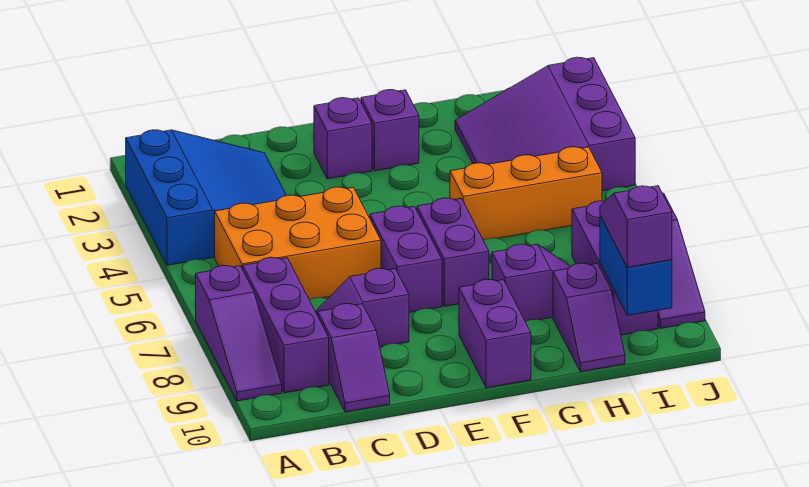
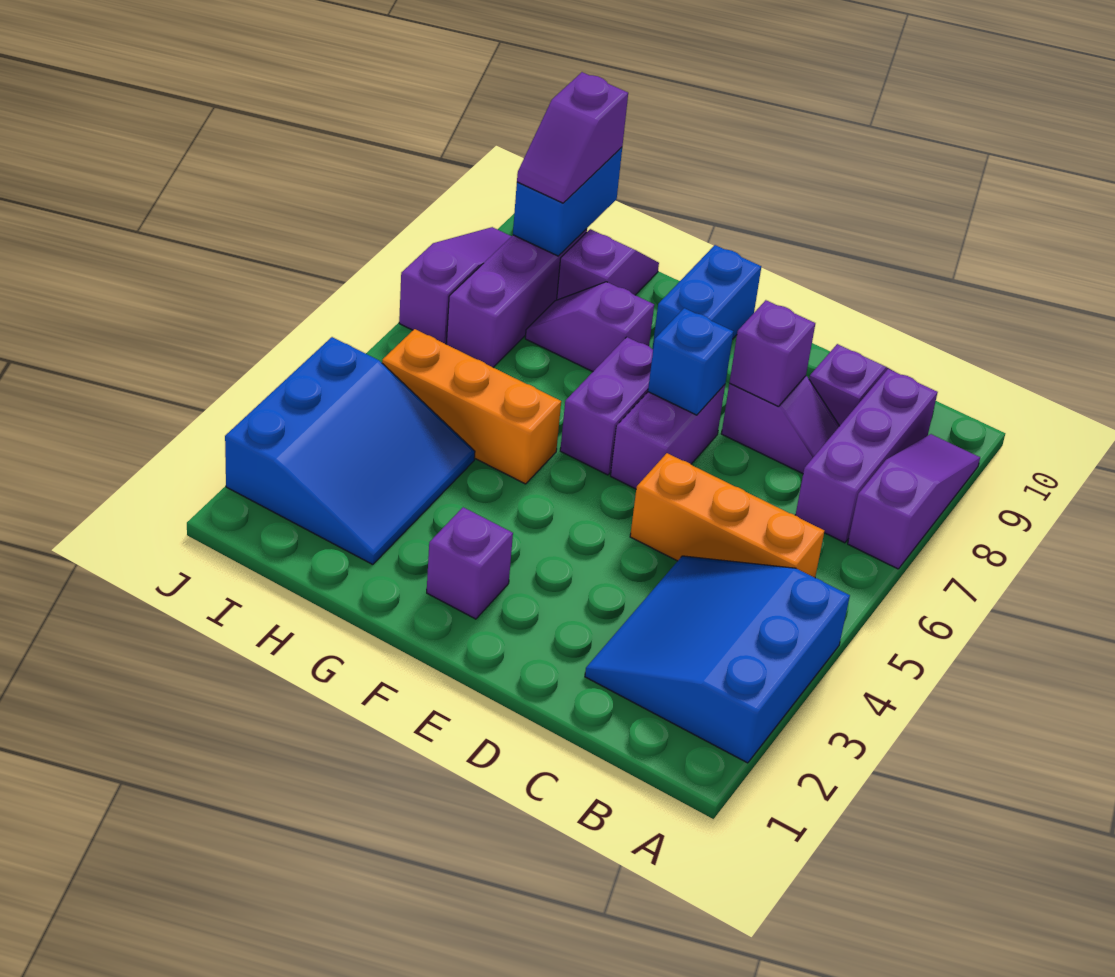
orange brick B5:D6 level 1 -> orange brick B5:D5 level 1
purple brick E2 level 1 -> purple brick D8 level 2
none -> blue brick E7 level 2
purple brick F9:F10 level 1 -> blue brick F9:F10 level 1
purple slope H2:J4 level 1 top J -> blue slope H2:J4 level 1 top J

